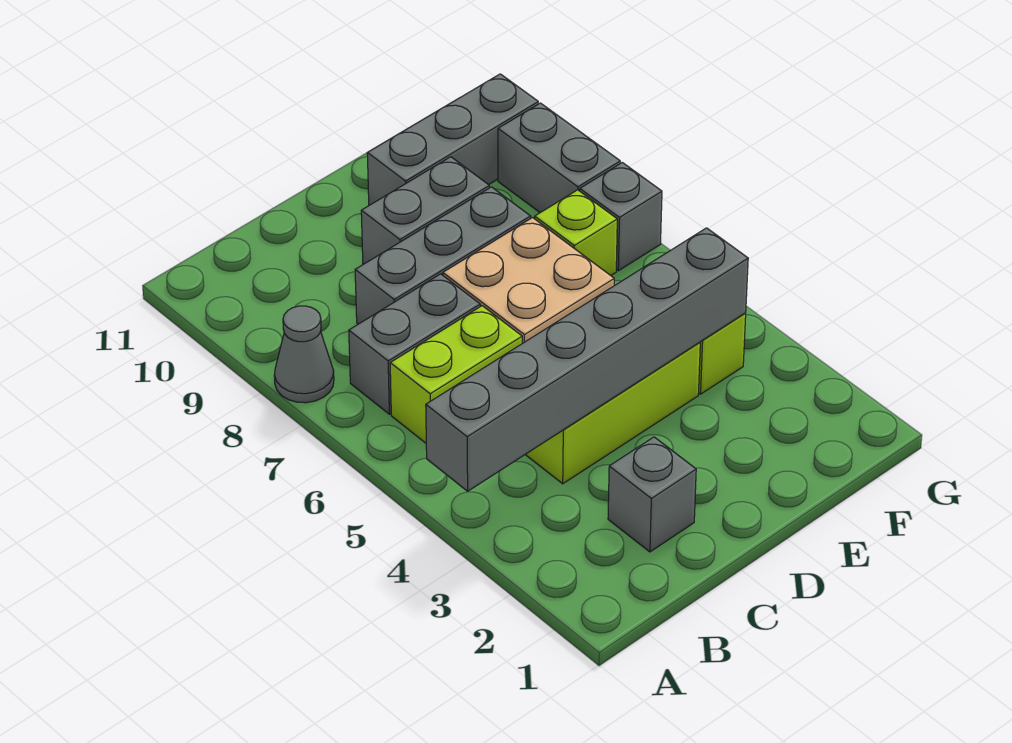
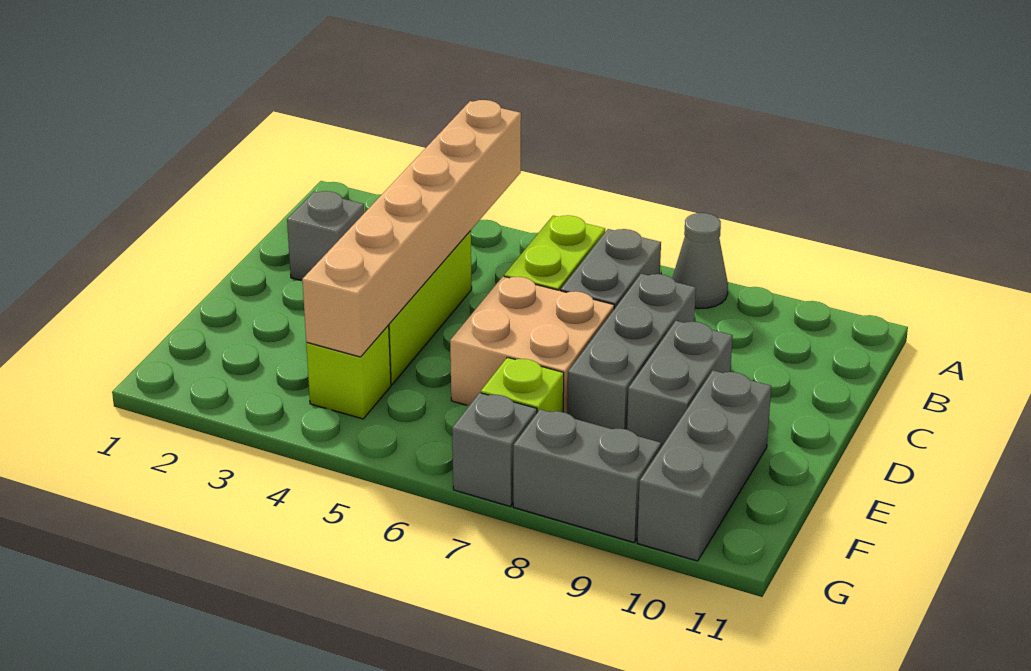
grey brick A4:F4 level 2 -> tan brick A4:F4 level 2

